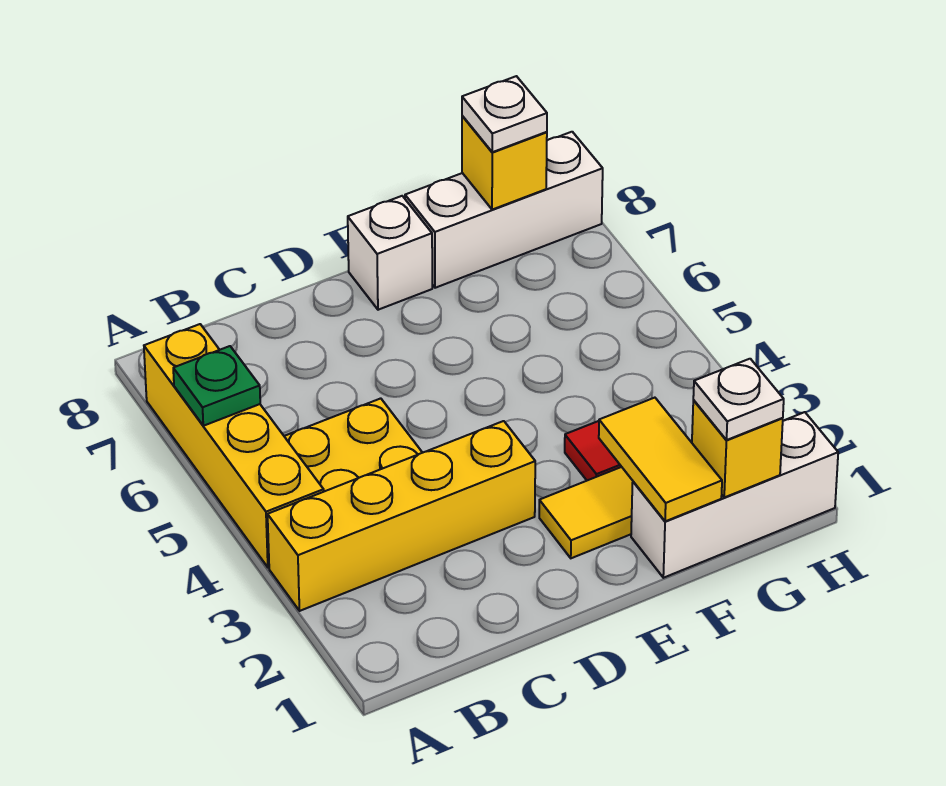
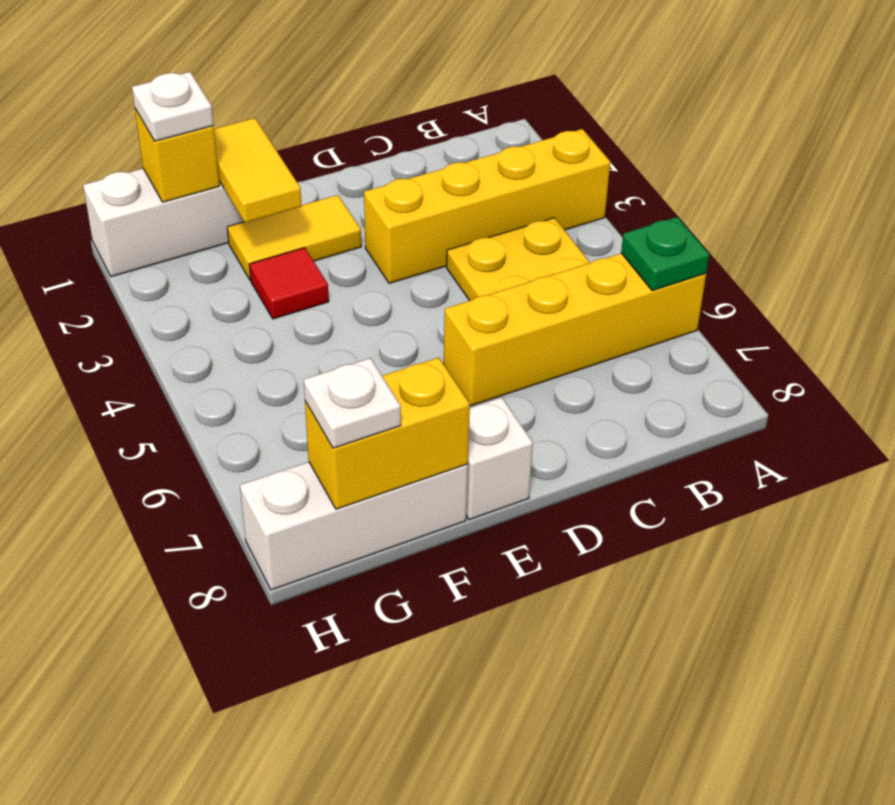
yellow brick A4:A7 level 1 -> yellow brick A6:D6 level 1
yellow brick G8 level 2 -> yellow brick F8:G8 level 2

